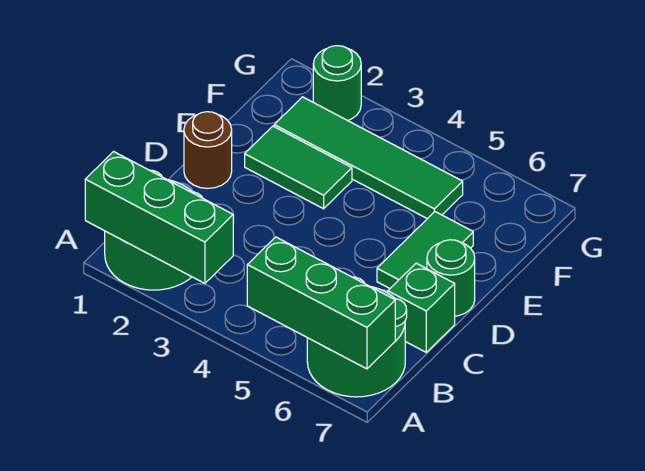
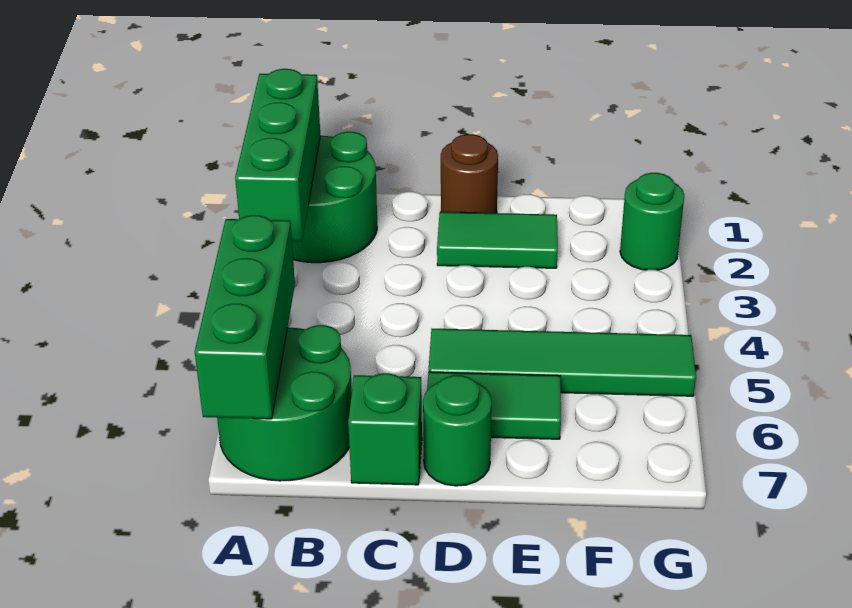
green tile E2:E3 level 1 -> green tile D2:E2 level 1
green tile F2:F5 level 1 -> green tile D5:G5 level 1

